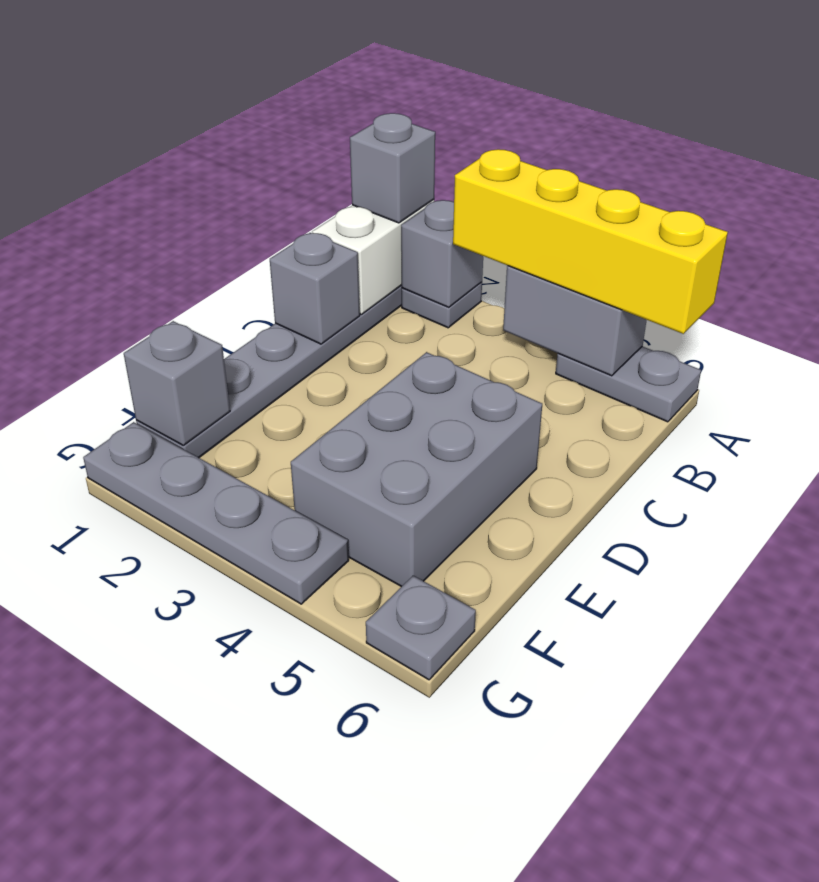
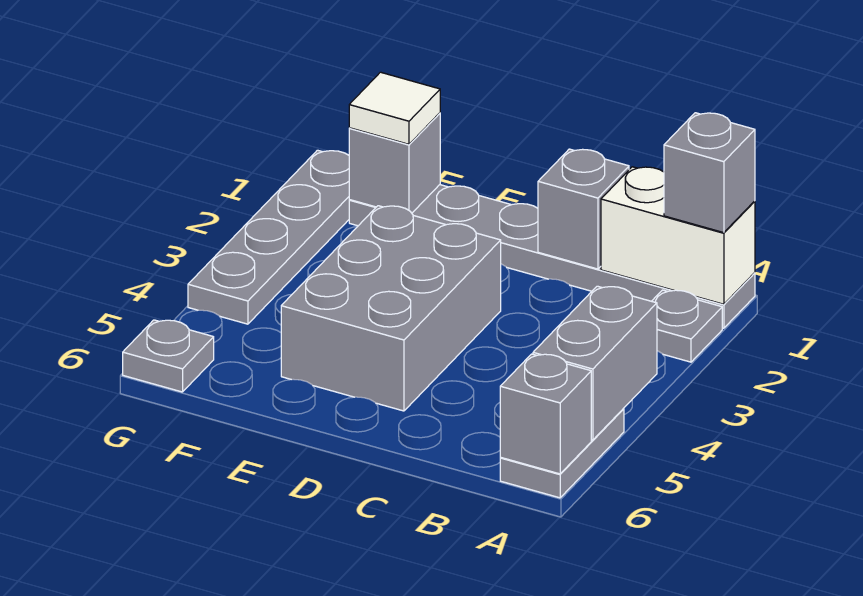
grey brick A2 level 2 -> grey brick A6 level 2
yellow brick A3:A6 level 3 -> none
grey brick D4:F5 level 1 -> grey brick D3:E5 level 1
none -> white tile F1 level 3

